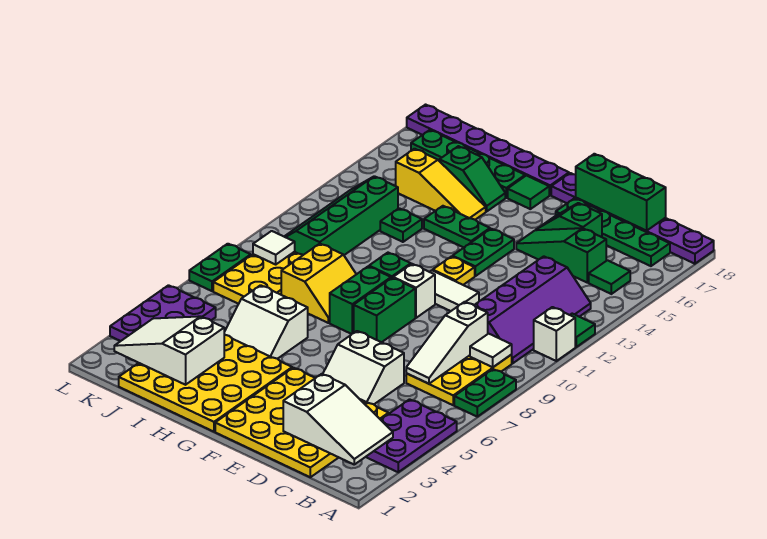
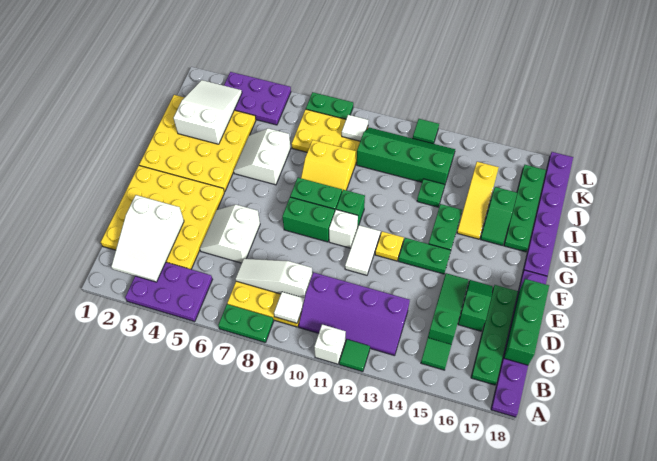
green tile G17 level 1 -> green tile L12 level 1

